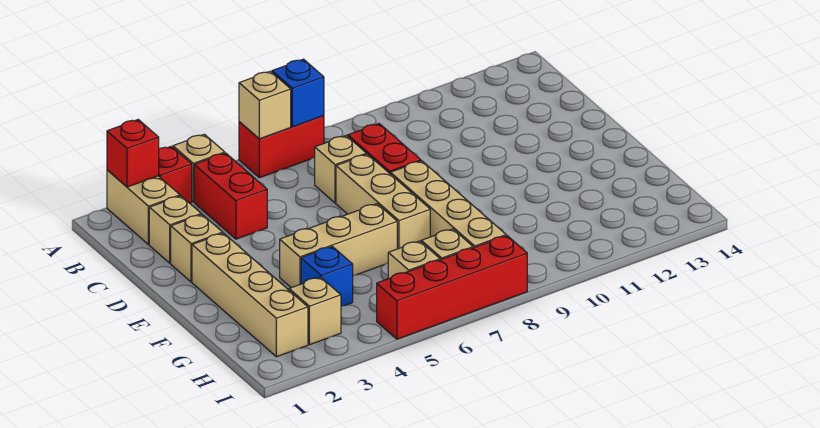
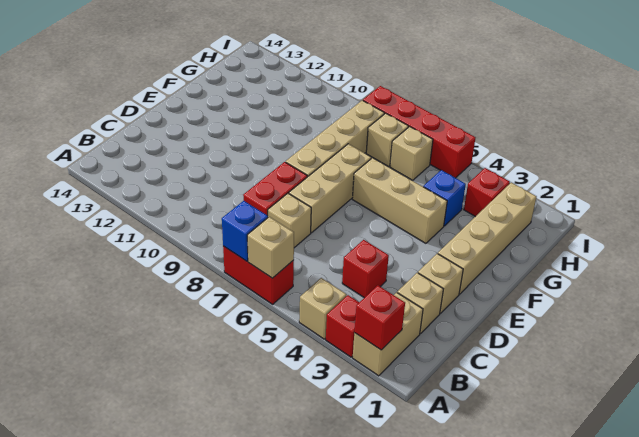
red brick B4:C4 level 1 -> red brick C4 level 1
tan brick H3 level 1 -> red brick H3 level 1

